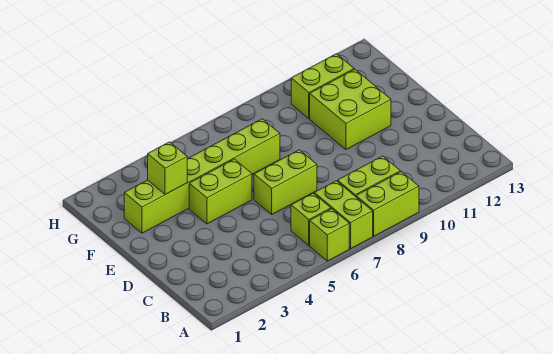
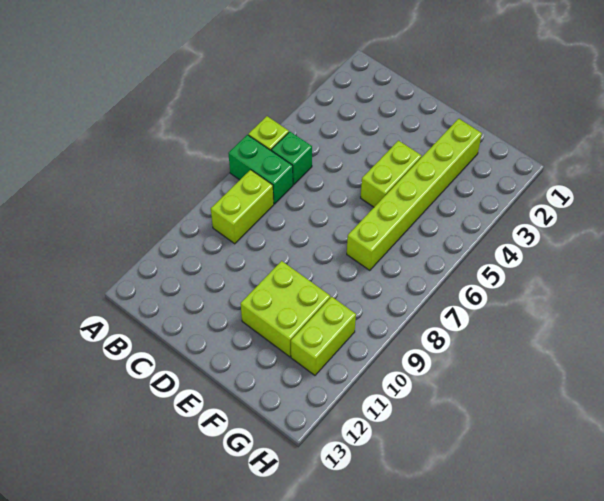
lime brick A7:B7 level 1 -> green brick A7:B7 level 1
lime brick A8:A9 level 1 -> none
lime brick B6 level 1 -> green brick B6 level 1
lime brick D6:D7 level 1 -> none
lime brick F3 level 2 -> none

